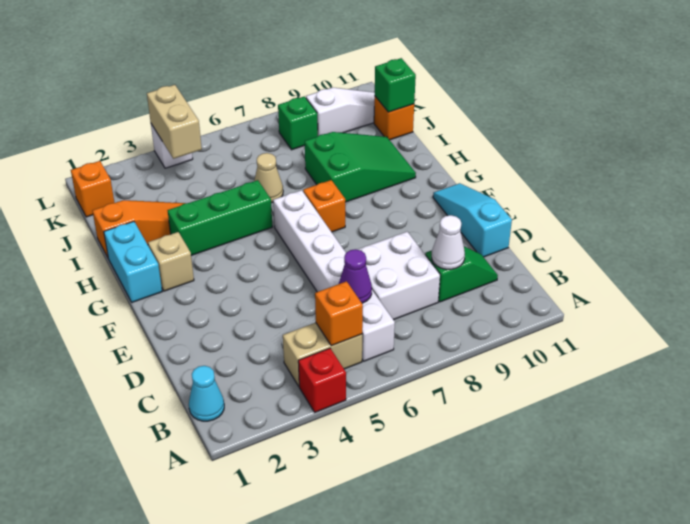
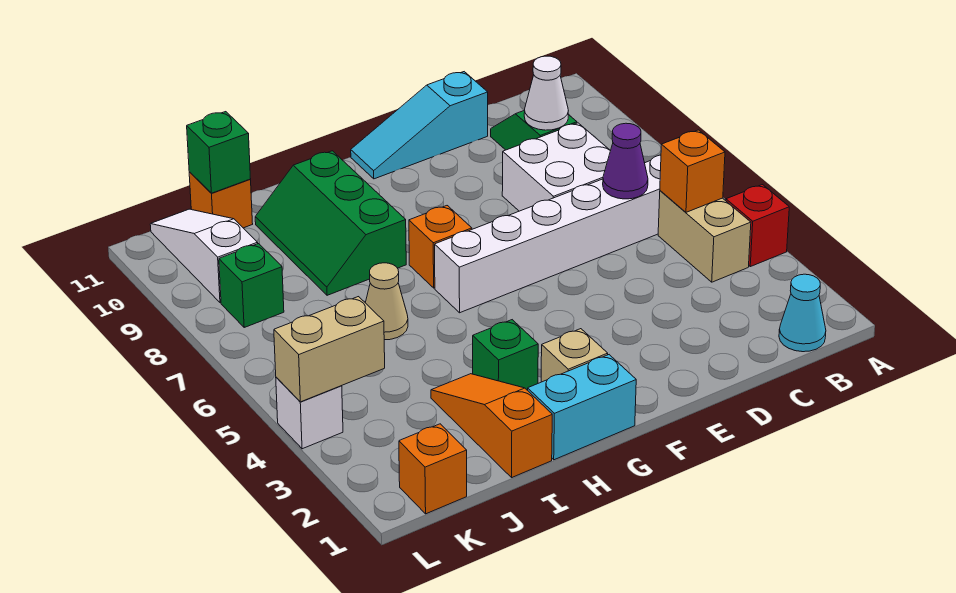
green brick H3:H5 level 1 -> green brick H3 level 1
green slope H8:I10 level 1 top 8 -> green slope H8:I10 level 1 top H

